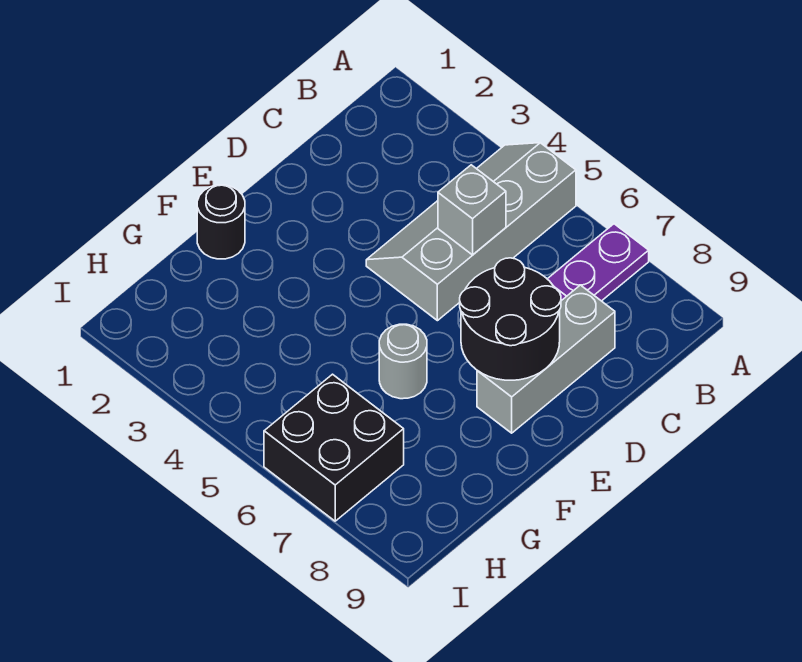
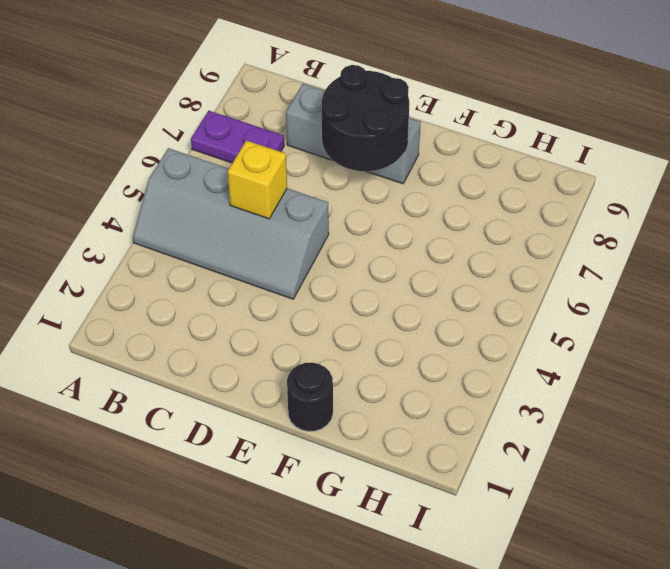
grey brick C5 level 2 -> yellow brick C5 level 2
grey round brick F6 level 1 -> none
black brick H6:I7 level 1 -> none

